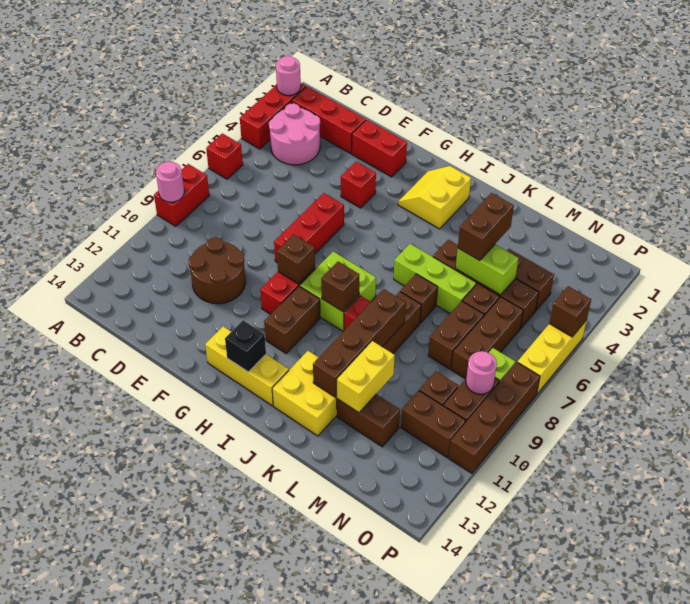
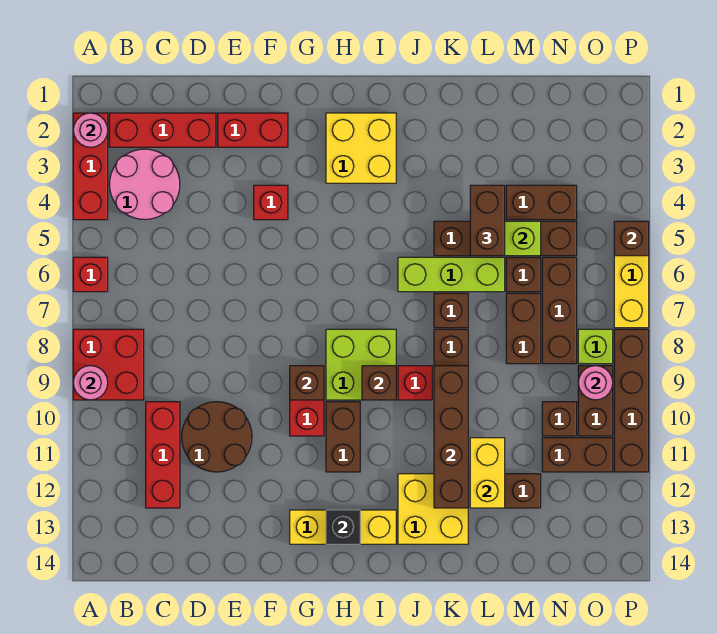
red brick A8:A9 level 1 -> red brick A8:B9 level 1
red brick F6:F8 level 1 -> red brick C10:C12 level 1
yellow slope H2:I3 level 1 top I -> yellow brick H2:I3 level 1

